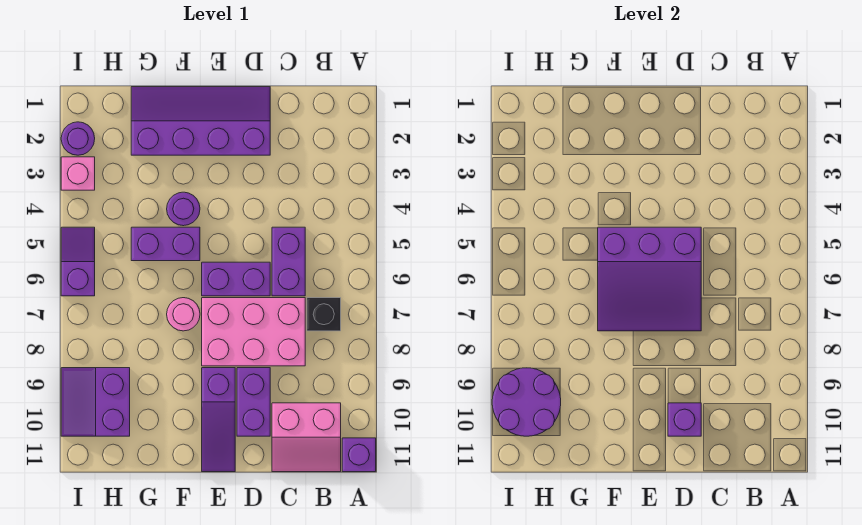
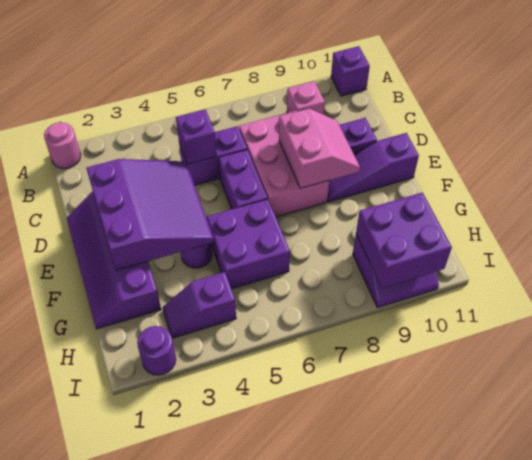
black brick B7 level 1 -> none
pink slope B10:C11 level 1 top 10 -> pink slope D8:E9 level 2 top 8
purple slope D5:F7 level 2 top 5 -> purple slope D2:F4 level 2 top 2
purple brick D10 level 2 -> purple brick C5 level 2
purple slope E9:E11 level 1 top 9 -> purple slope E9:E11 level 1 top 11
purple brick F5:G5 level 1 -> purple brick F5:G6 level 1
pink round brick F7 level 1 -> pink round brick A1 level 1
purple round brick H9:I10 level 2 -> purple brick H9:I10 level 2
pink brick I3 level 1 -> pink brick B9 level 1
purple slope I5:I6 level 1 top 6 -> purple slope H3:H4 level 1 top 4

